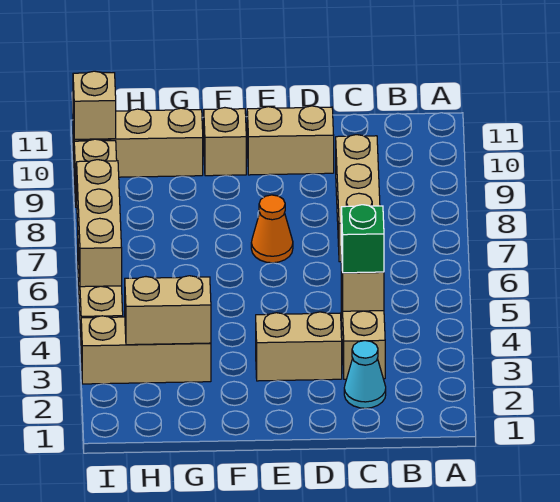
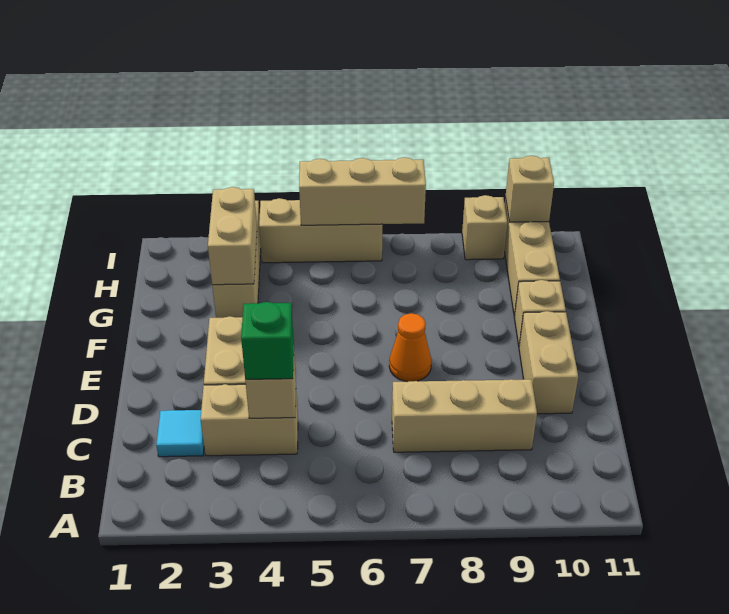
cyan cone C2 level 1 -> cyan tile C2 level 1

